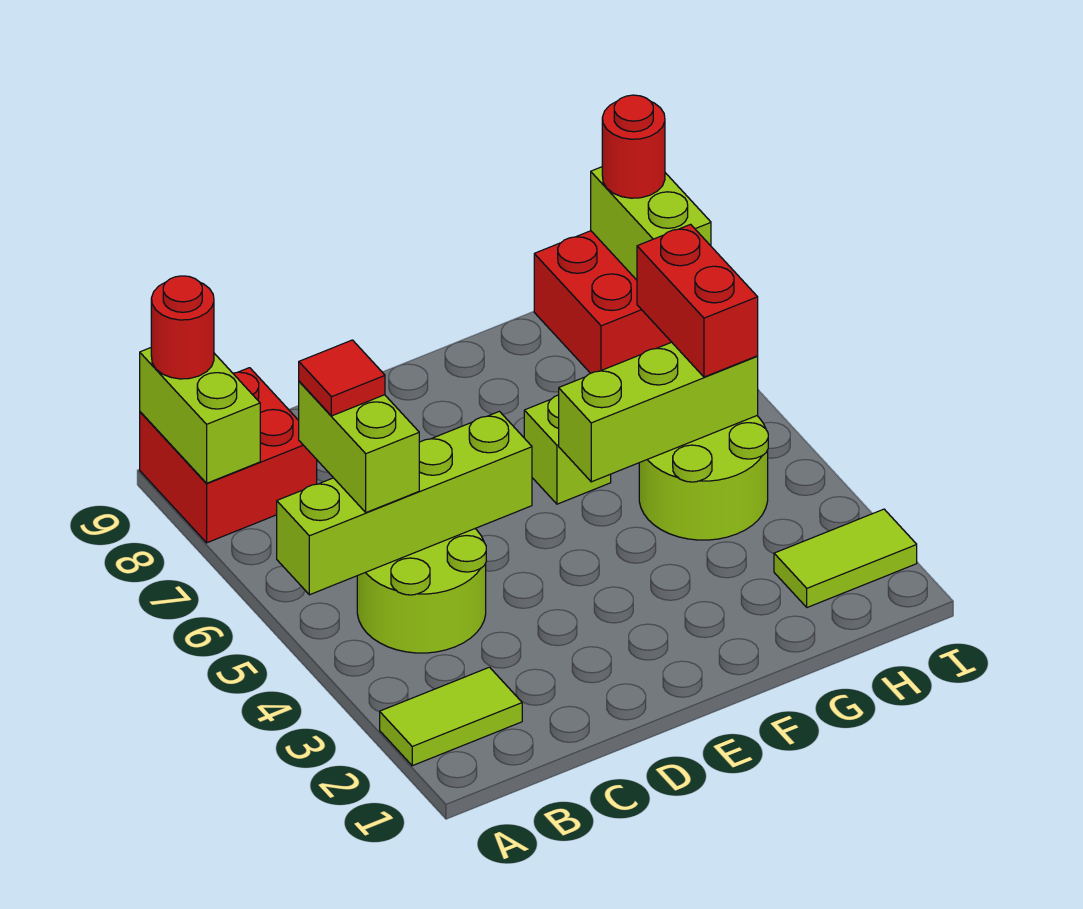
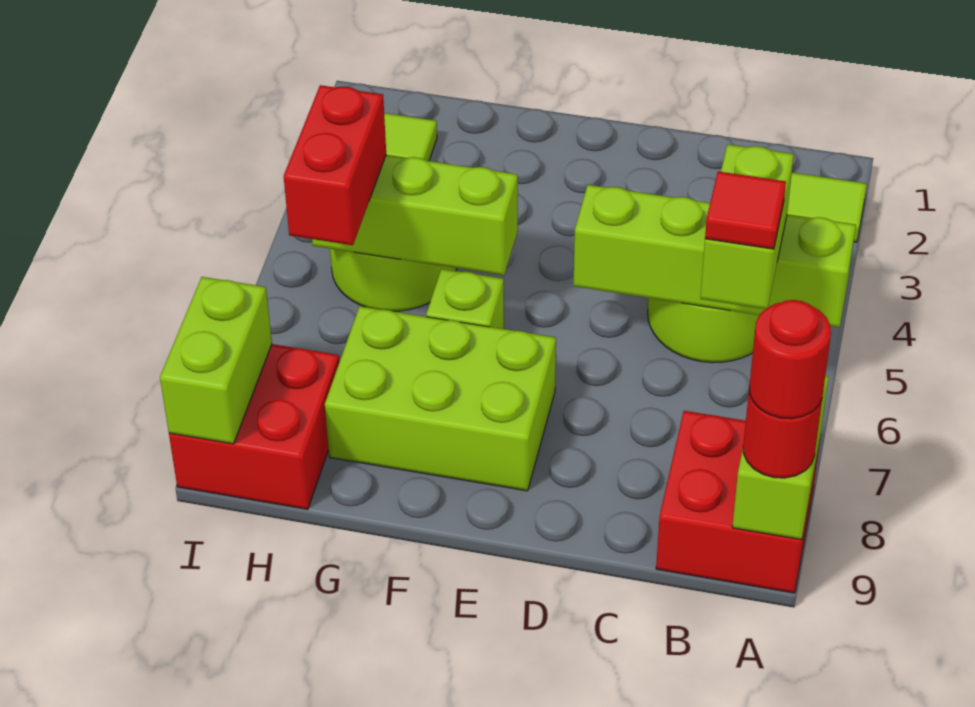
none -> lime brick E7:G8 level 1
red round brick I9 level 3 -> red round brick A9 level 4

